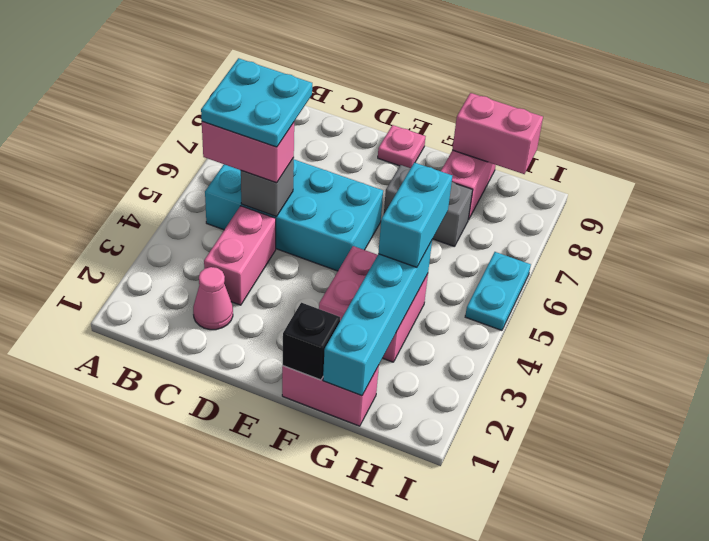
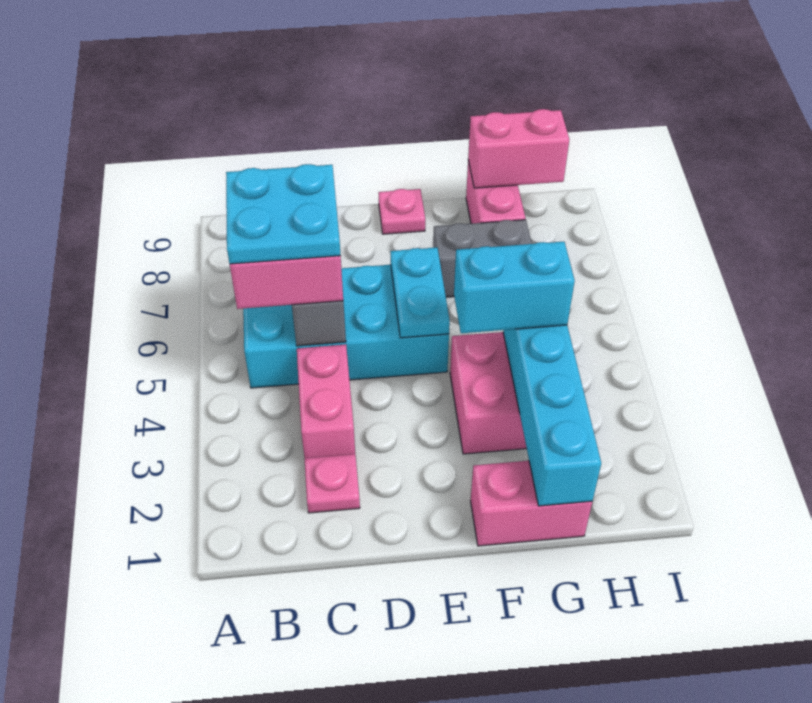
pink cone C2 level 1 -> pink plate C2 level 1
black brick F1 level 2 -> none
cyan brick G4:G5 level 3 -> cyan brick F4:G4 level 3
cyan plate I5:I6 level 1 -> cyan plate E5:E6 level 2

